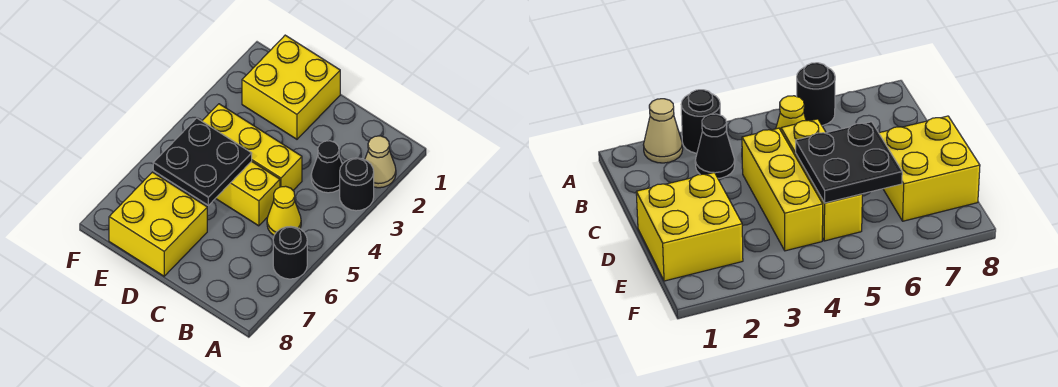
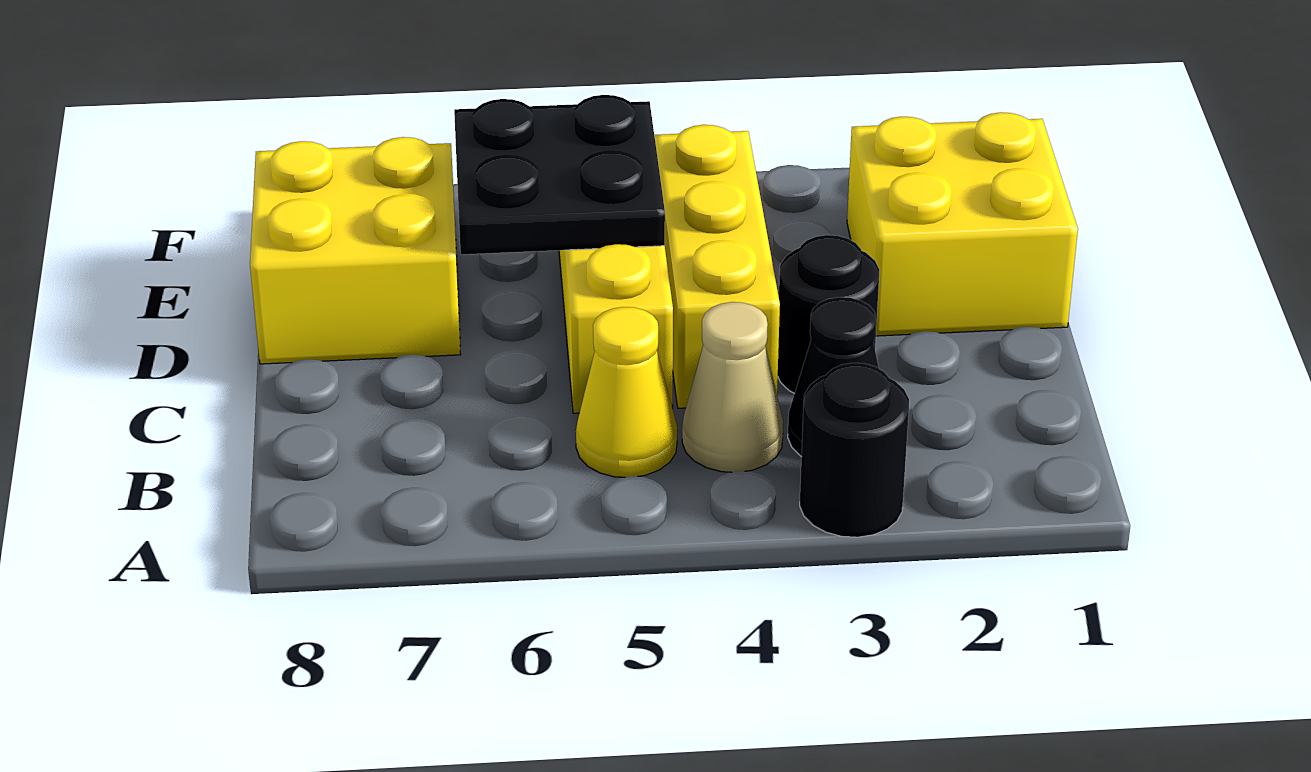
tan cone A2 level 1 -> tan cone B4 level 1
black round brick A6 level 1 -> black round brick C3 level 1

